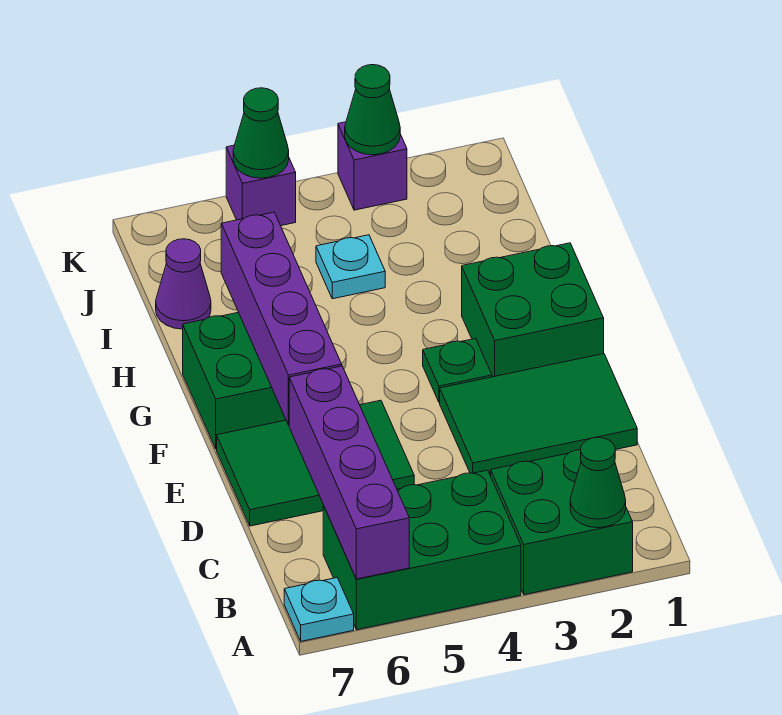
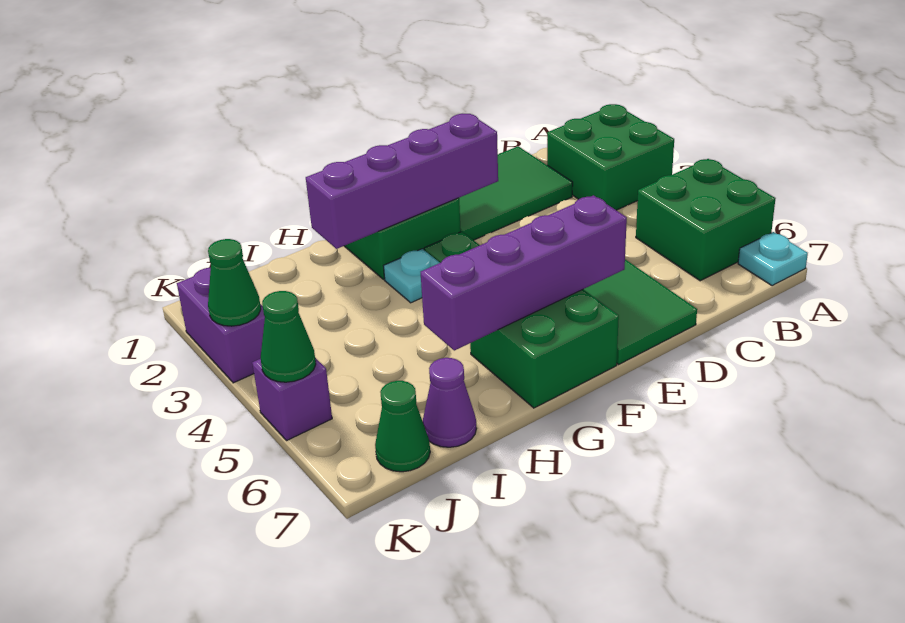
green cone A2 level 2 -> green cone J7 level 1
green brick A4:B6 level 1 -> green brick A5:B6 level 1
purple brick A6:D6 level 2 -> purple brick E2:H2 level 2
green tile D1:E3 level 1 -> green tile C1:E2 level 1
cyan plate I4 level 1 -> cyan plate G3 level 1
purple brick K3 level 1 -> purple brick K2:K3 level 1

